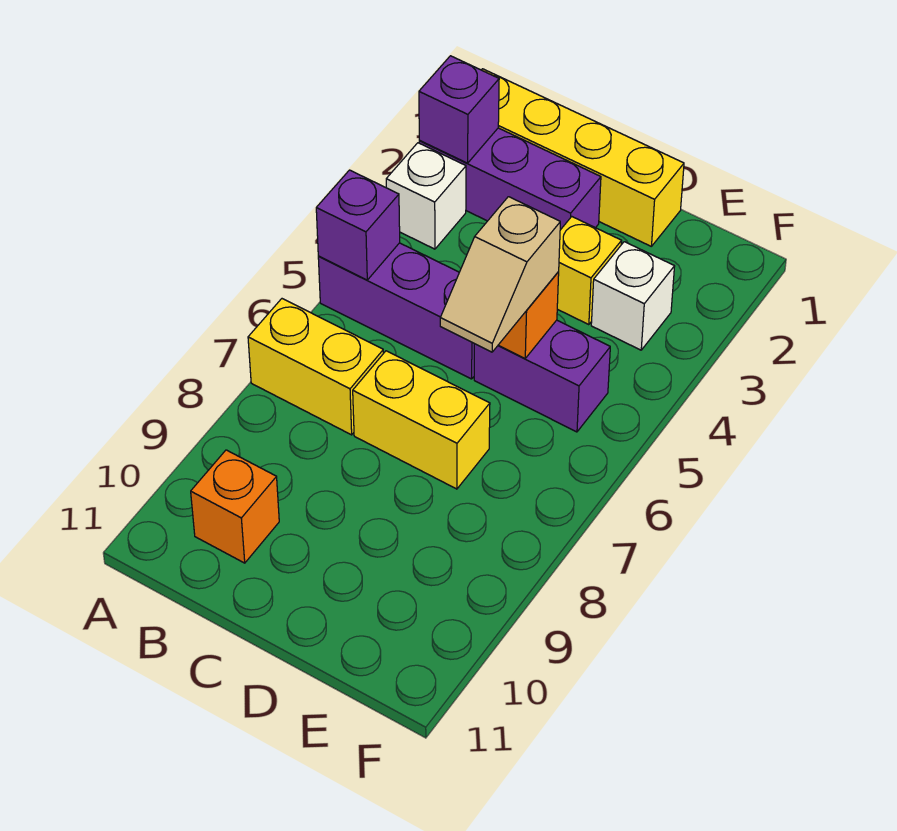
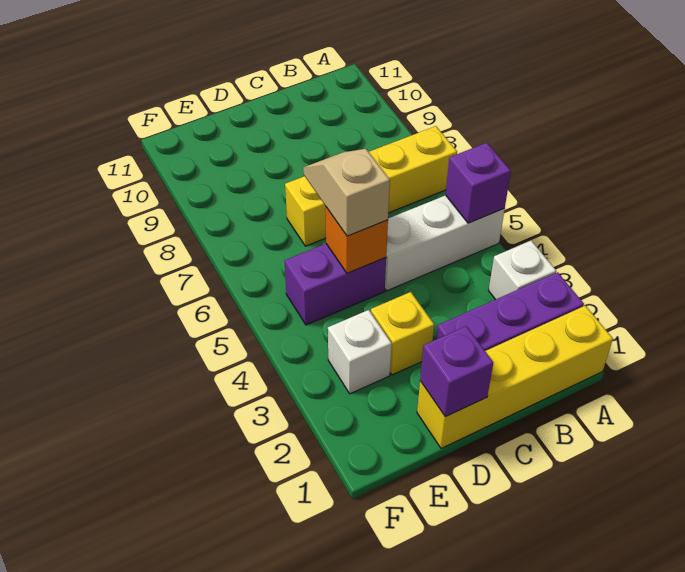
purple brick A2 level 2 -> purple brick D1 level 2
purple brick A5:C5 level 1 -> white brick A5:C5 level 1
orange brick B10 level 1 -> none

